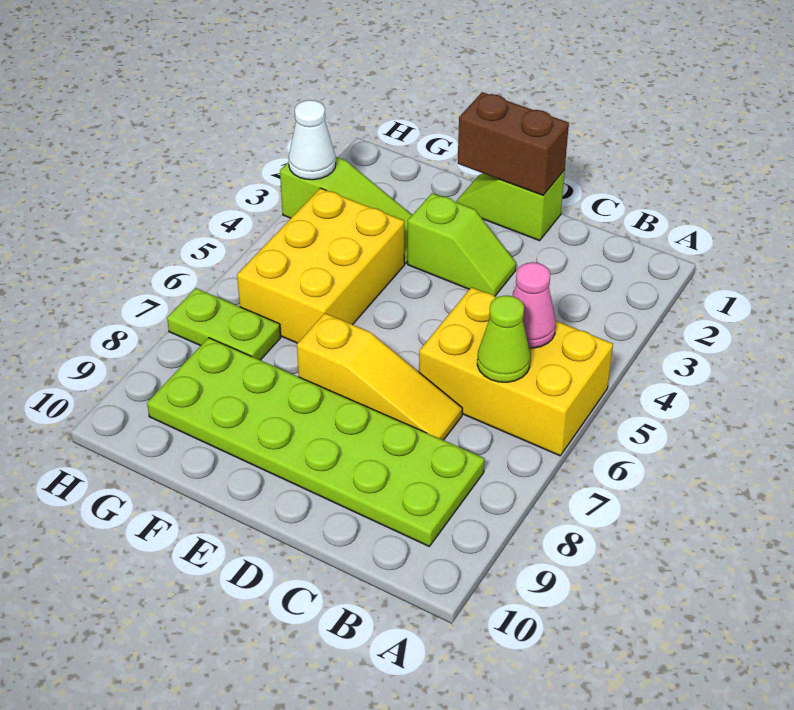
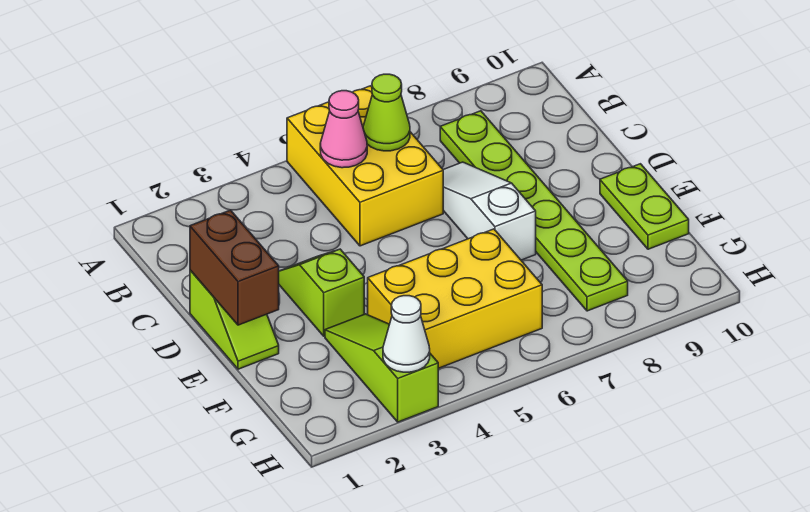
lime plate B8:G9 level 1 -> lime plate B8:G8 level 1
yellow slope C7:E7 level 1 top E -> white slope C7:E7 level 1 top E
lime plate G7:H7 level 1 -> lime plate E10:F10 level 1

